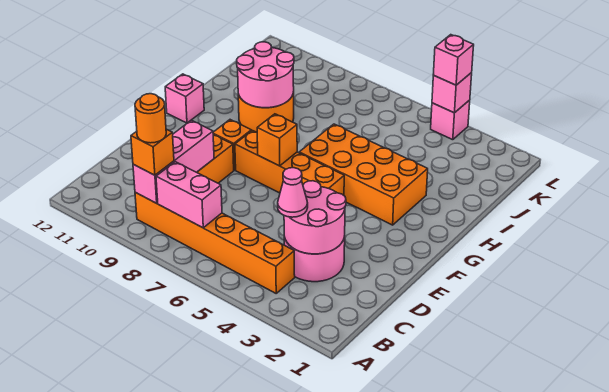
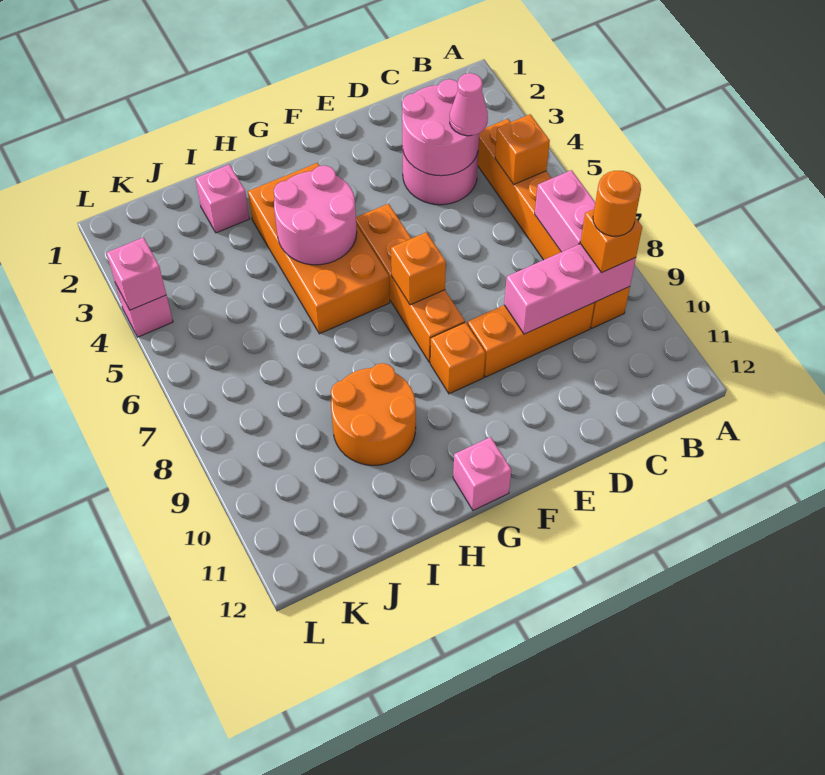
none -> orange brick B5 level 2
pink round brick H9:I10 level 2 -> pink round brick G4:H5 level 2
pink brick L4 level 3 -> pink brick I2 level 1

